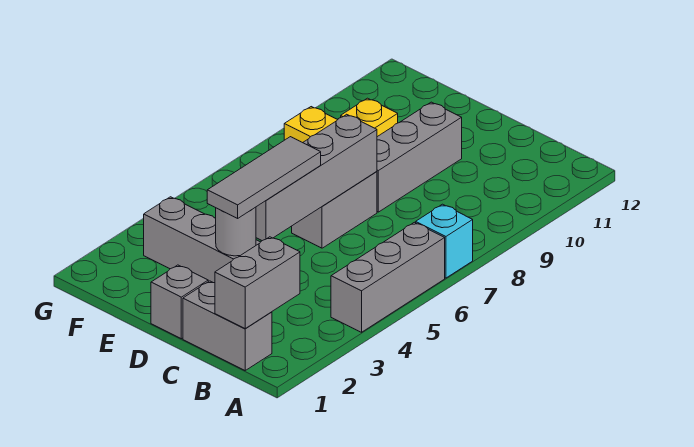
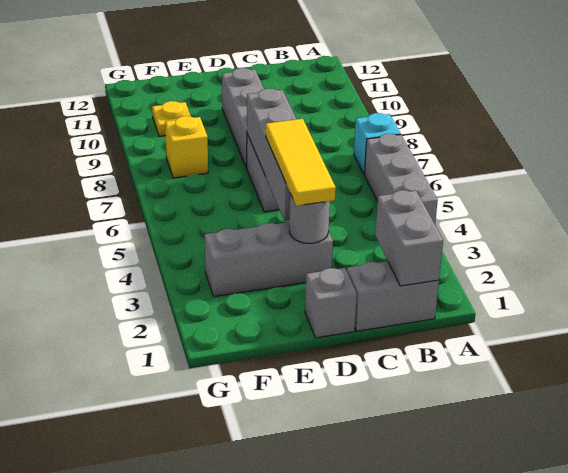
grey tile D3:D5 level 3 -> yellow tile D3:D5 level 3

